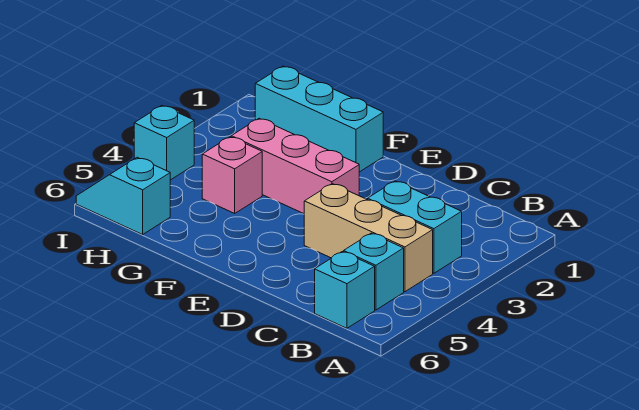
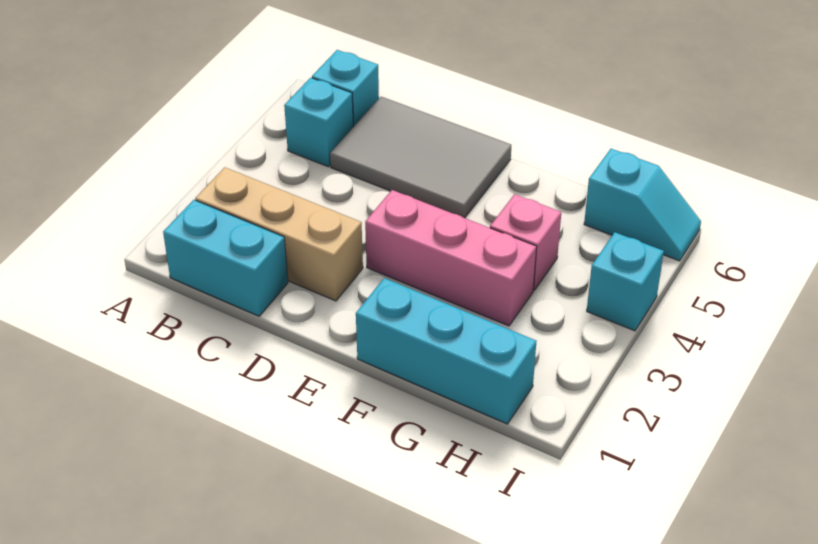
cyan brick B3:C3 level 1 -> cyan brick B1:C1 level 1
tan brick B4:D4 level 1 -> tan brick B2:D2 level 1
none -> grey tile C5:E6 level 1

